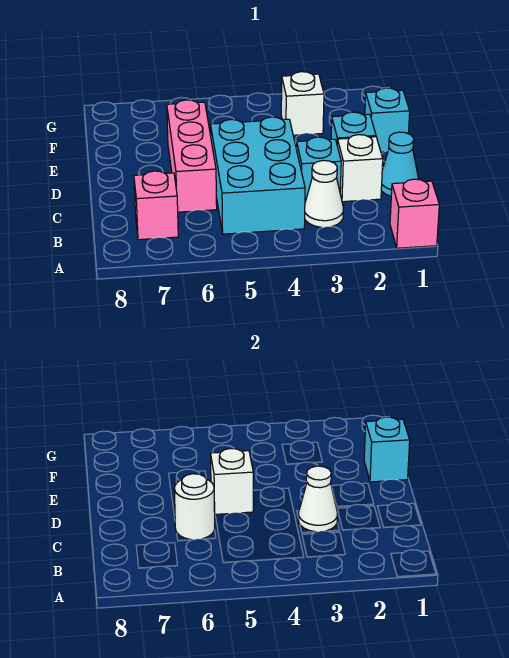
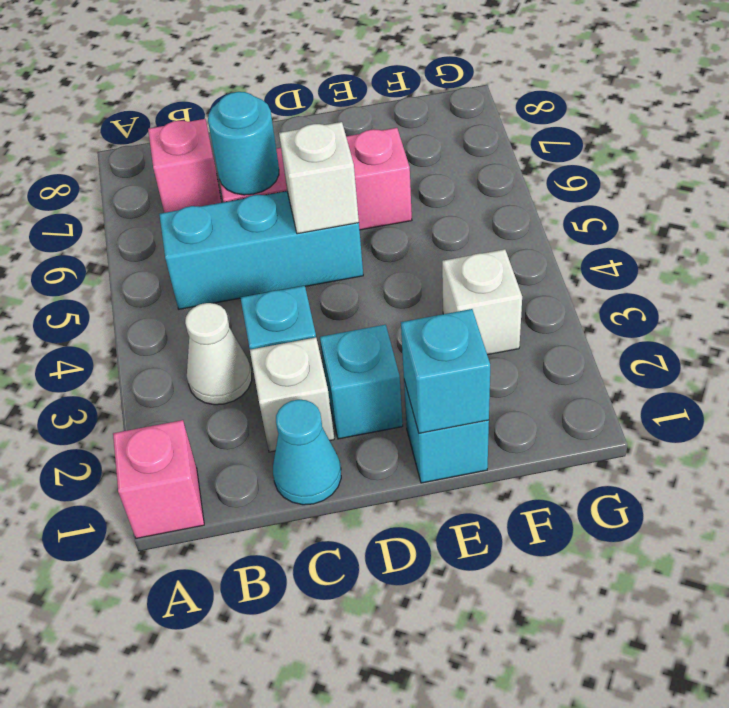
cyan brick B4:D5 level 1 -> cyan brick B5:D5 level 1
white cone C3 level 2 -> none
white round brick C6 level 2 -> cyan round brick C6 level 2

